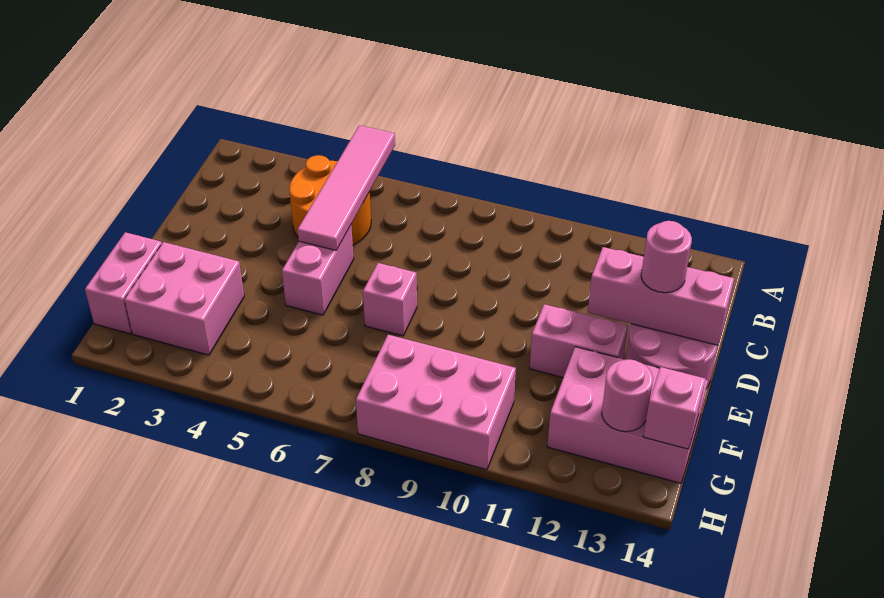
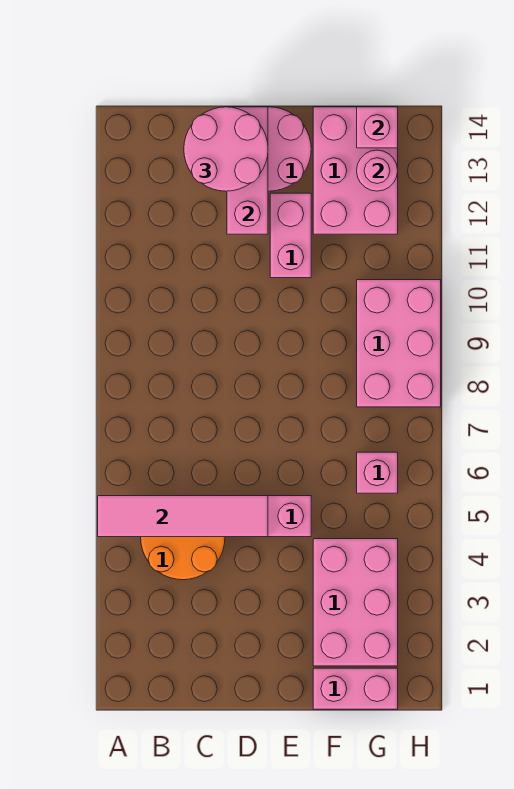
pink round brick D13 level 3 -> pink round brick C13:D14 level 3
pink brick E7 level 1 -> pink brick G6 level 1
pink brick F2:G3 level 1 -> pink brick F2:G4 level 1

